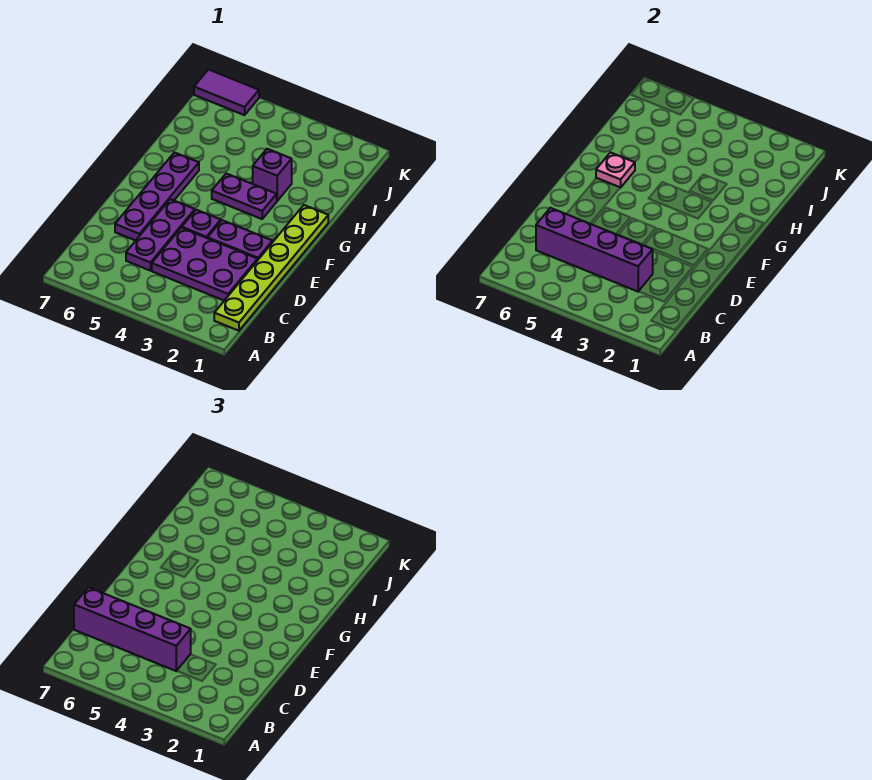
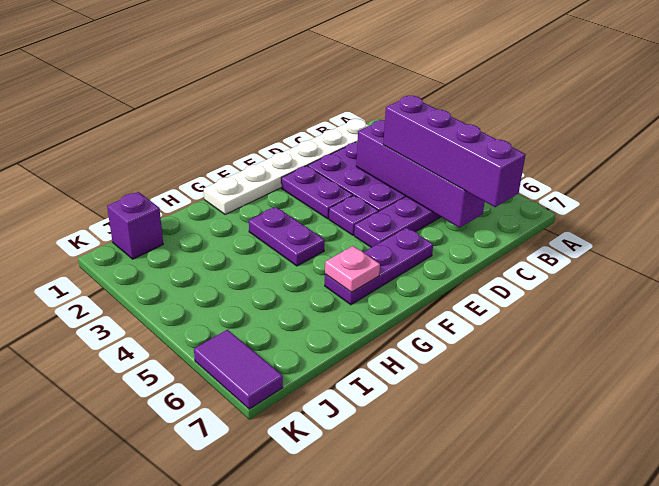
lime plate B1:G1 level 1 -> white plate B1:G1 level 1
purple plate D6:G6 level 1 -> purple plate E6:G6 level 1
purple brick H3 level 1 -> purple brick J1 level 1

